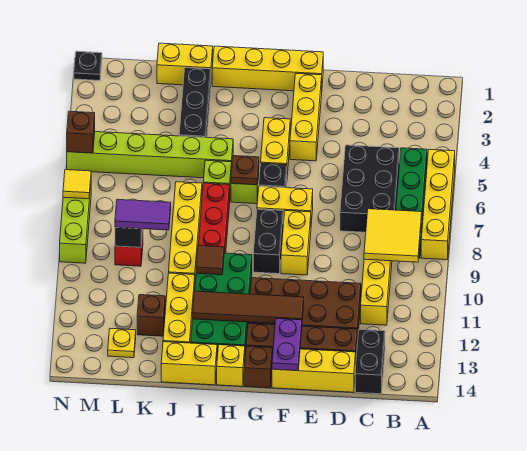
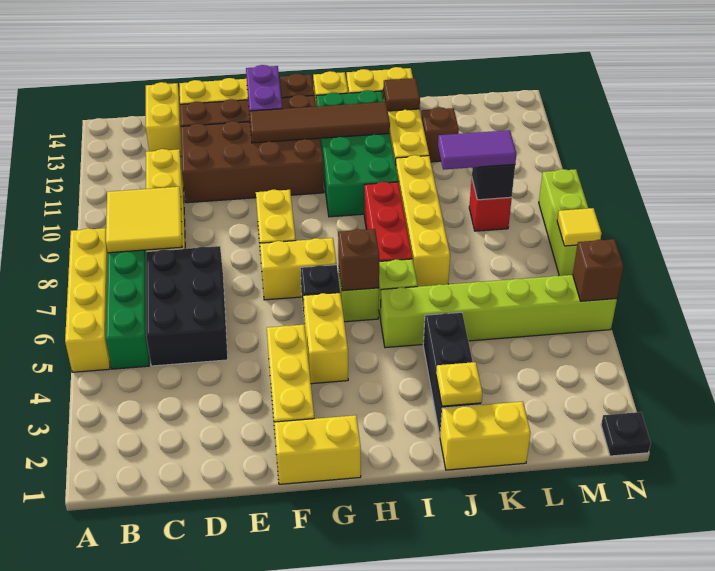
black brick C13:C14 level 1 -> yellow brick C13:C14 level 1
yellow brick F1:I1 level 1 -> yellow brick F1:G1 level 1
black brick G8:G9 level 1 -> none
brown plate H6 level 2 -> brown brick H6 level 2
brown tile I10 level 2 -> brown tile J13 level 2
yellow plate L13 level 1 -> yellow plate J2 level 2

